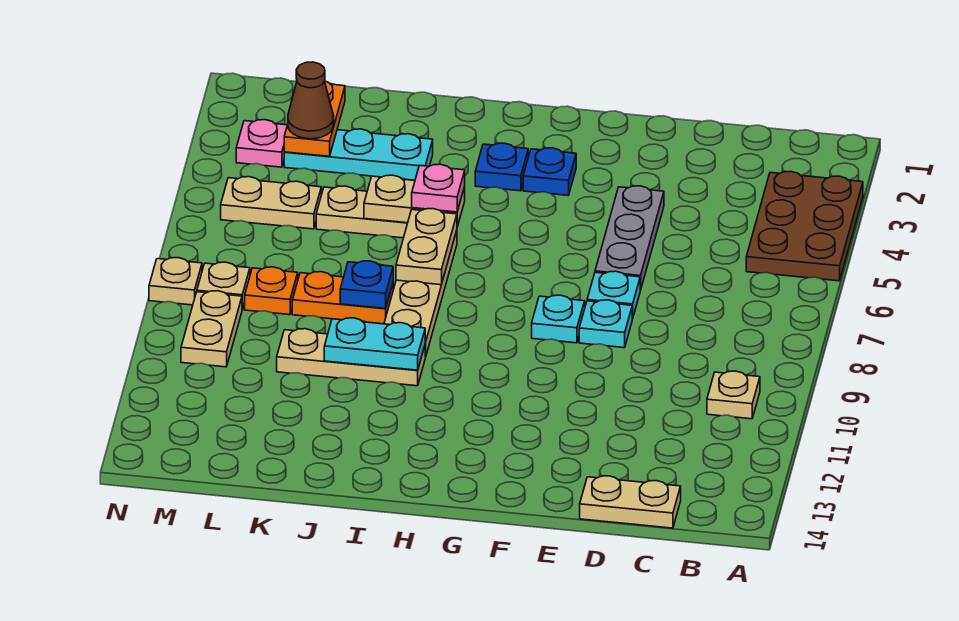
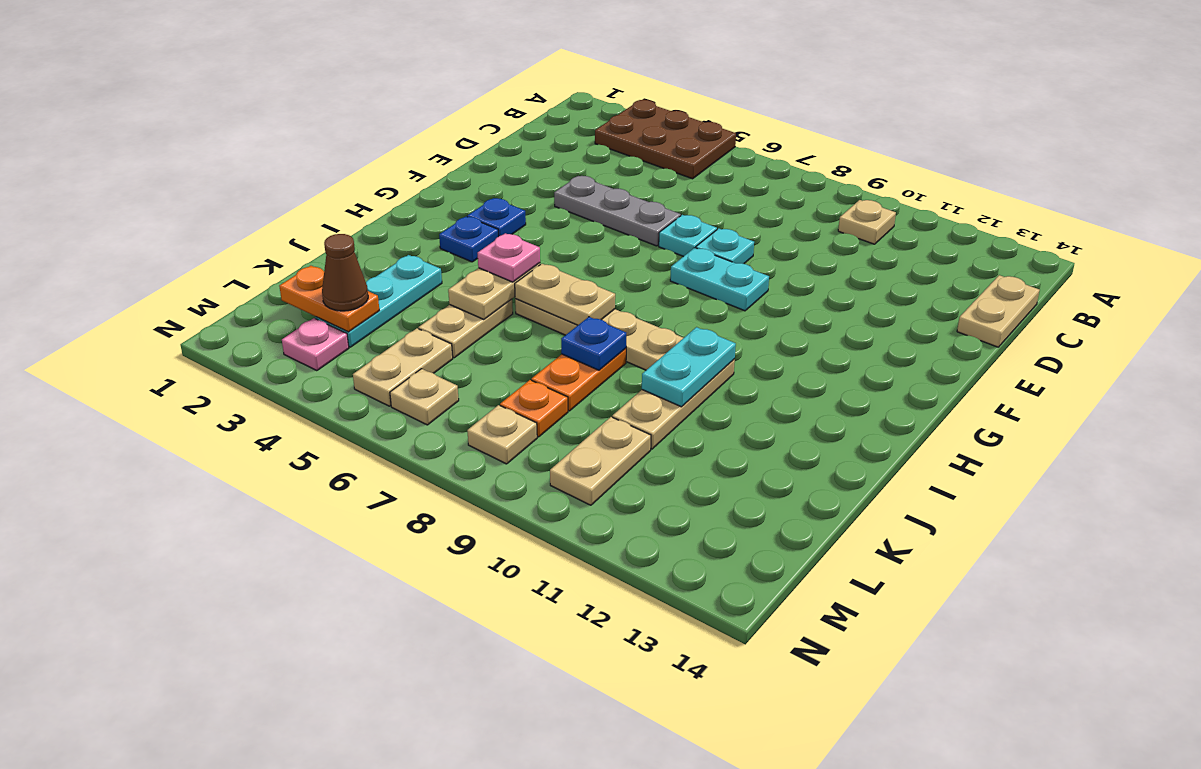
cyan plate F8 level 1 -> cyan plate F8:F9 level 1
tan plate M9:M10 level 1 -> tan plate L10:M10 level 1
tan plate N8 level 1 -> tan plate M6 level 1

